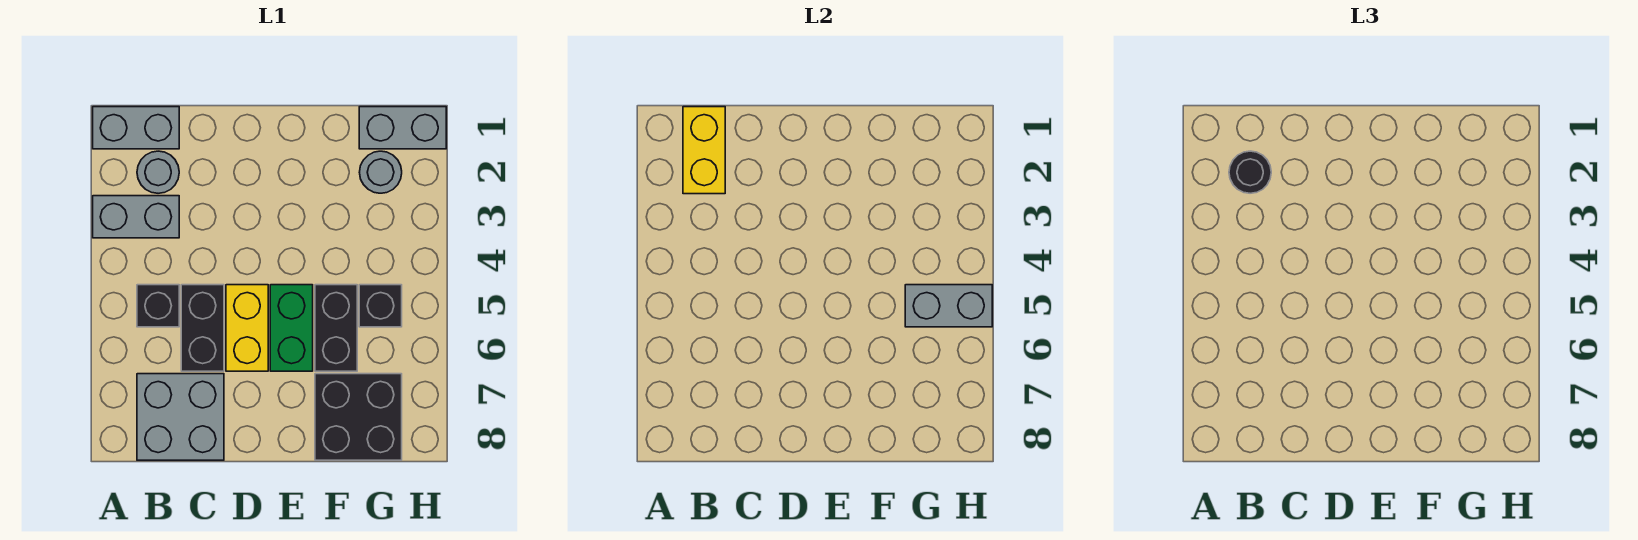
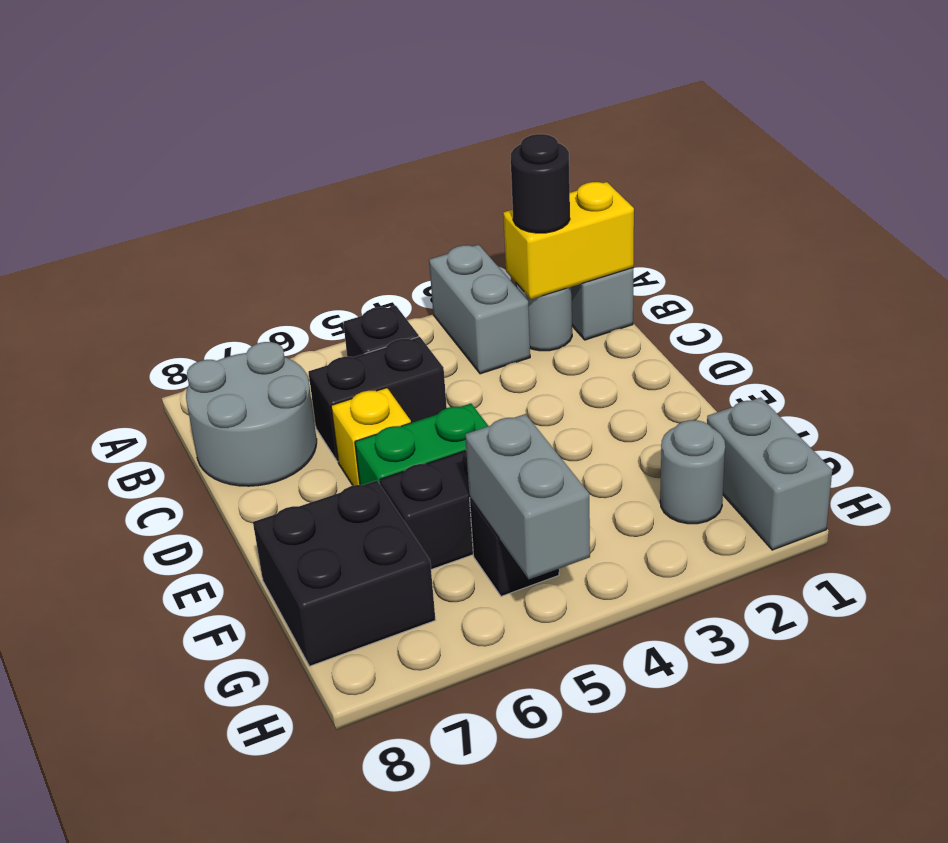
grey brick B7:C8 level 1 -> grey round brick B7:C8 level 1
yellow brick D5:D6 level 1 -> yellow brick D6 level 1

